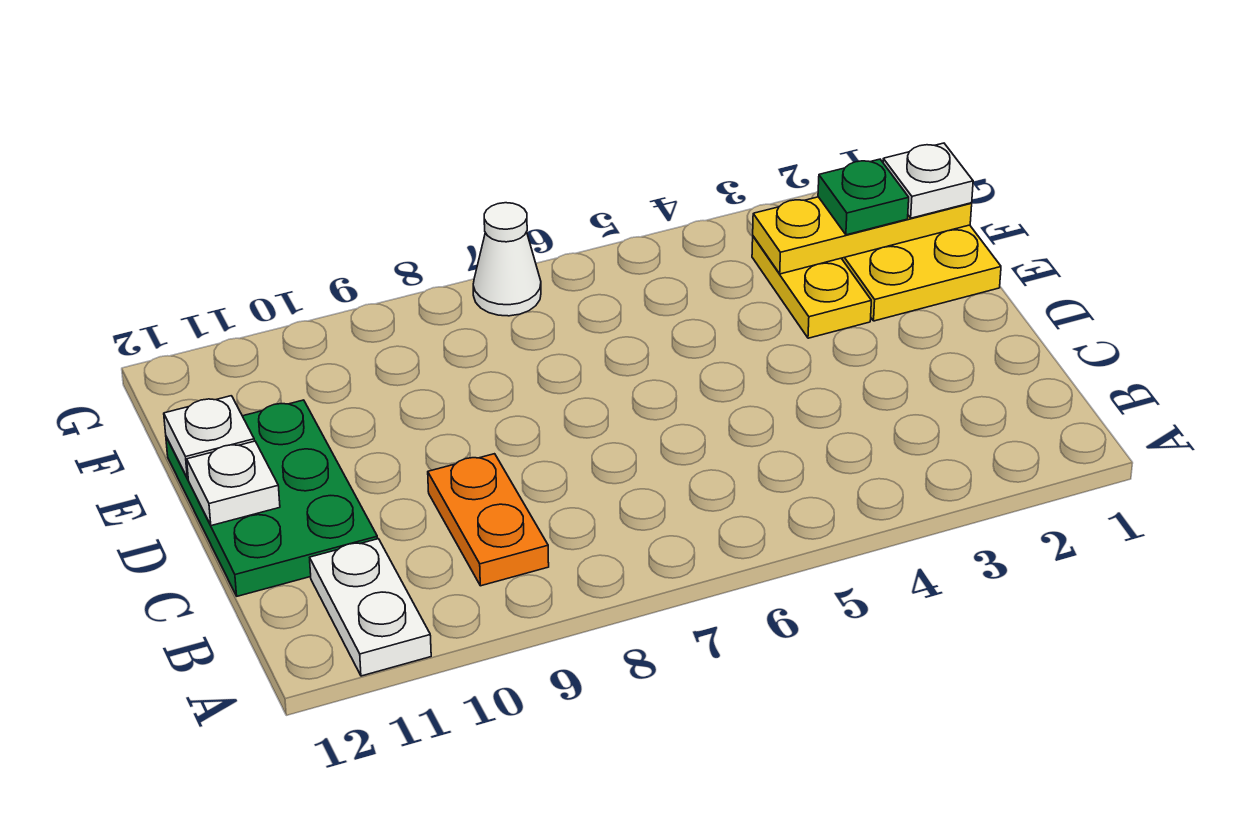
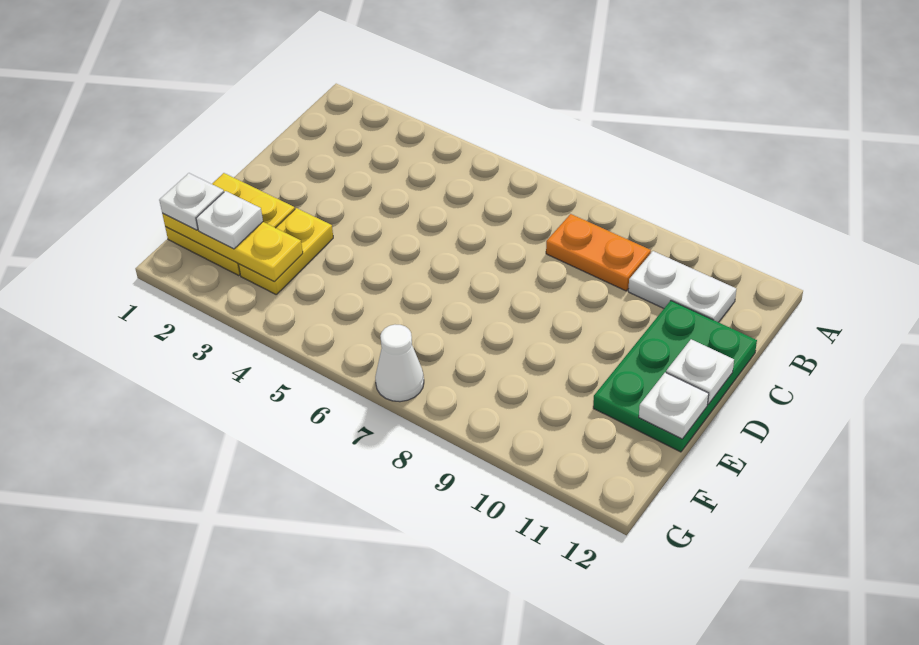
white plate A11:B11 level 1 -> white plate B10:B11 level 1
orange plate B9:C9 level 1 -> orange plate B8:B9 level 1
green plate F2 level 3 -> white plate F2 level 3

